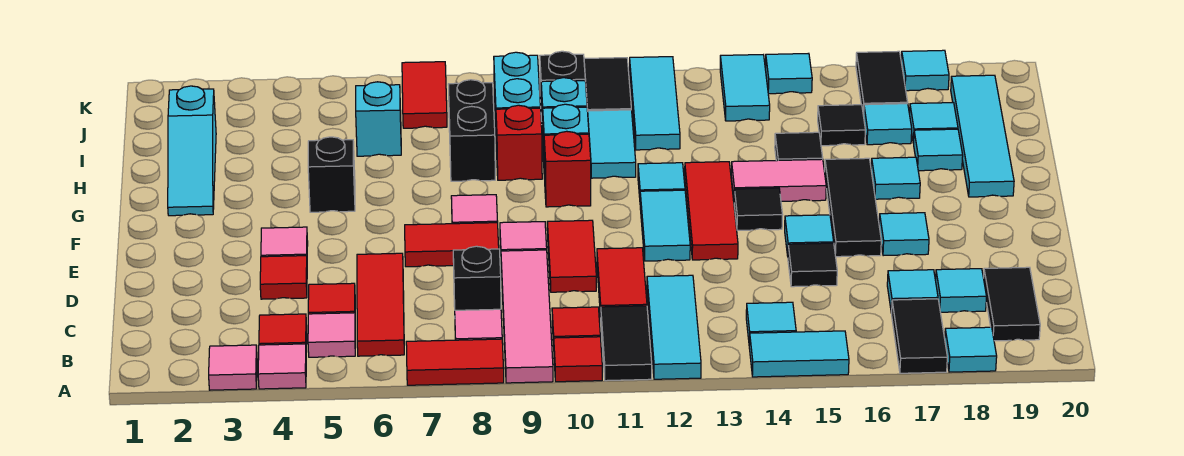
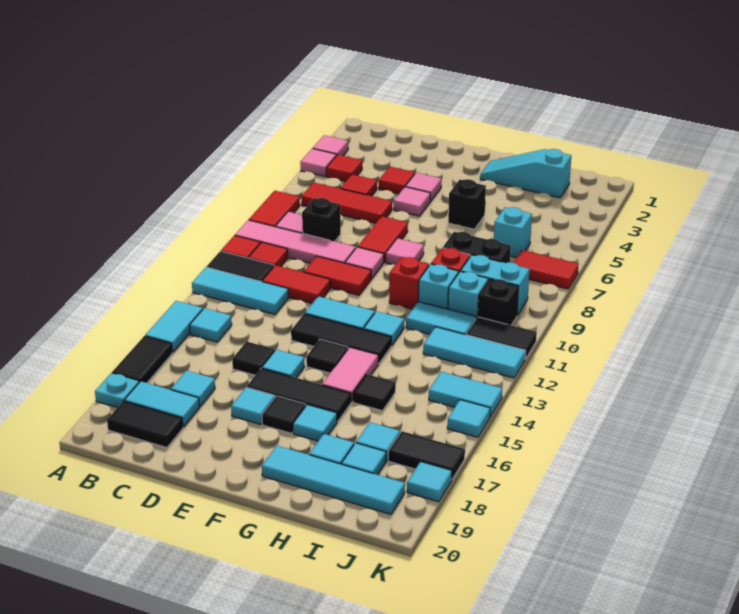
black tile A17:B17 level 1 -> black tile A16:A17 level 1
cyan tile A18 level 1 -> cyan plate A18 level 1
pink tile B5 level 1 -> pink tile E5 level 1
cyan tile C18 level 1 -> cyan tile B18:C18 level 1
red tile E13:G13 level 1 -> black tile E13:G13 level 1
black tile I16 level 1 -> black tile F17 level 1

